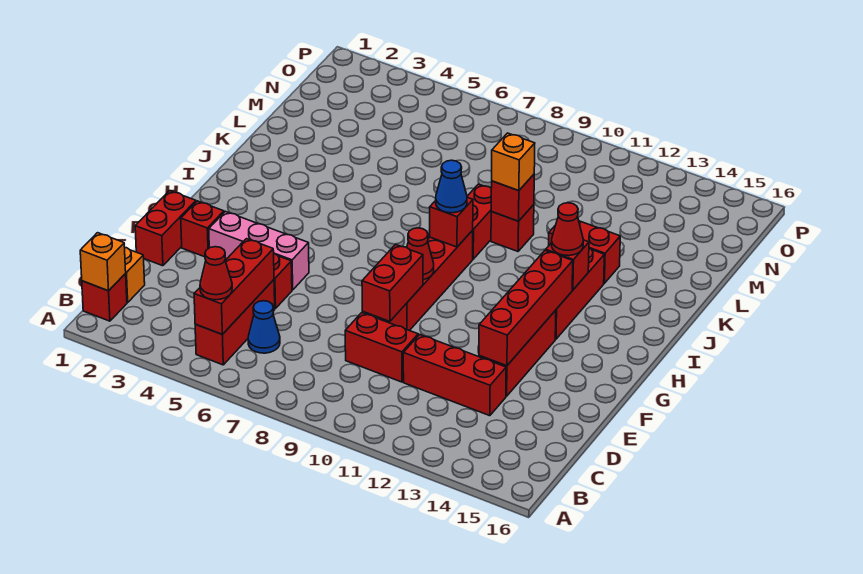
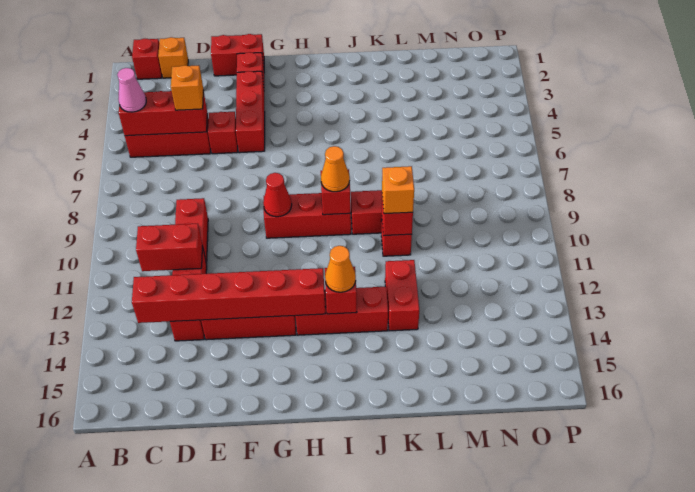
orange brick B1 level 2 -> orange brick D5 level 3
red cone B5 level 3 -> pink cone B5 level 3
blue cone C6 level 1 -> none
red brick E9:F9 level 2 -> red brick C11:D11 level 2
red brick E13:H13 level 2 -> red brick C13:H13 level 2
pink brick F3:F5 level 1 -> red brick F3:F5 level 1
red brick F9:I9 level 1 -> red brick G9:I9 level 1
blue cone I9 level 3 -> orange cone I9 level 3
red cone I13 level 3 -> orange cone I13 level 3

